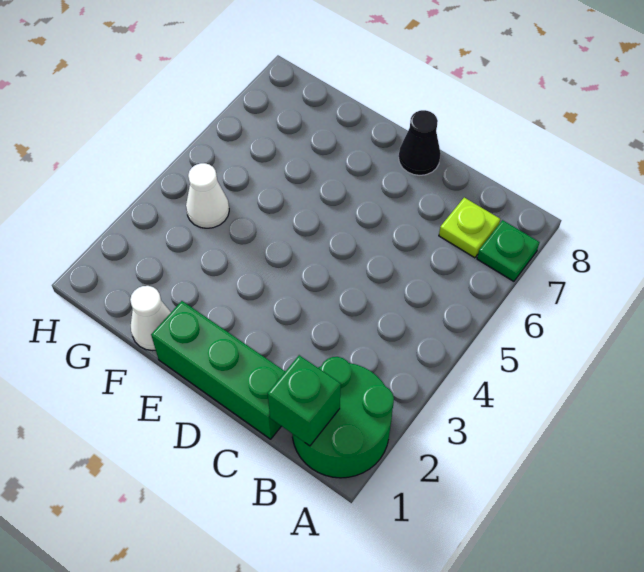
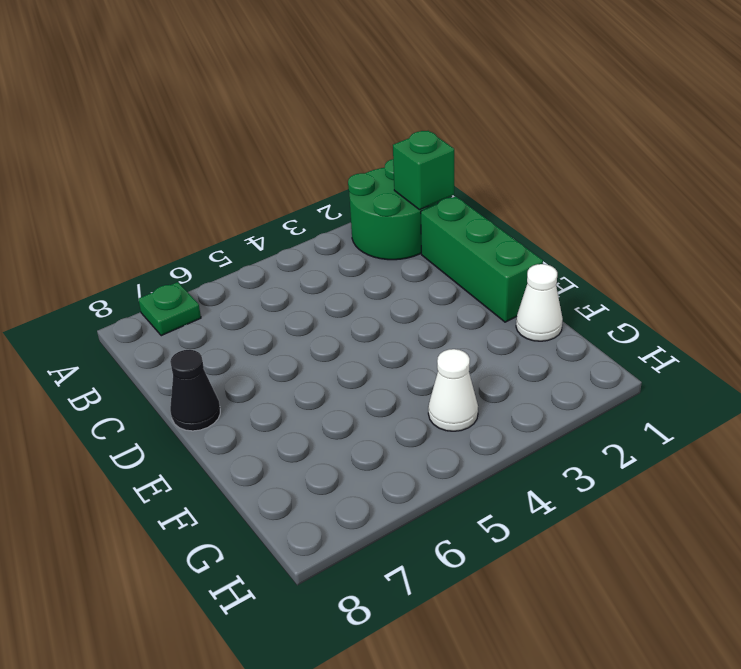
lime plate B7 level 1 -> none

